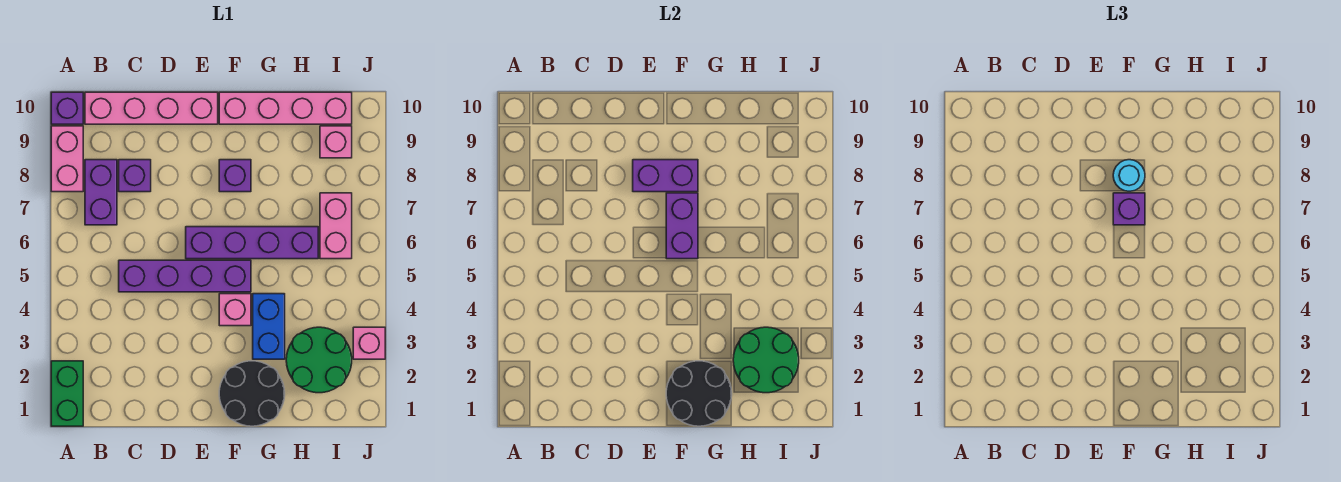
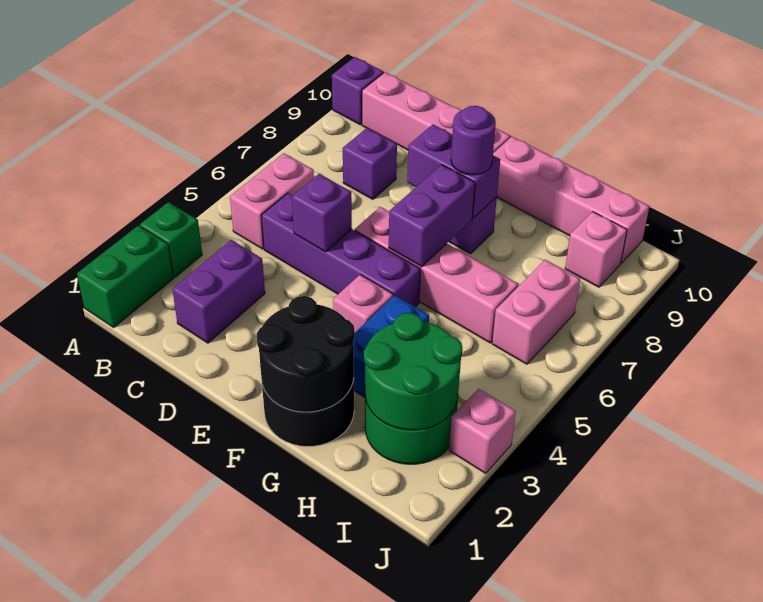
none -> green brick A3 level 1
pink brick A8:A9 level 1 -> pink brick B5:B6 level 1
purple brick B7:B8 level 1 -> purple brick C2:C3 level 1
purple brick E6:H6 level 1 -> pink brick E6:H6 level 1
purple brick F7 level 3 -> purple brick D5 level 2
cyan round brick F8 level 3 -> purple round brick F8 level 3

